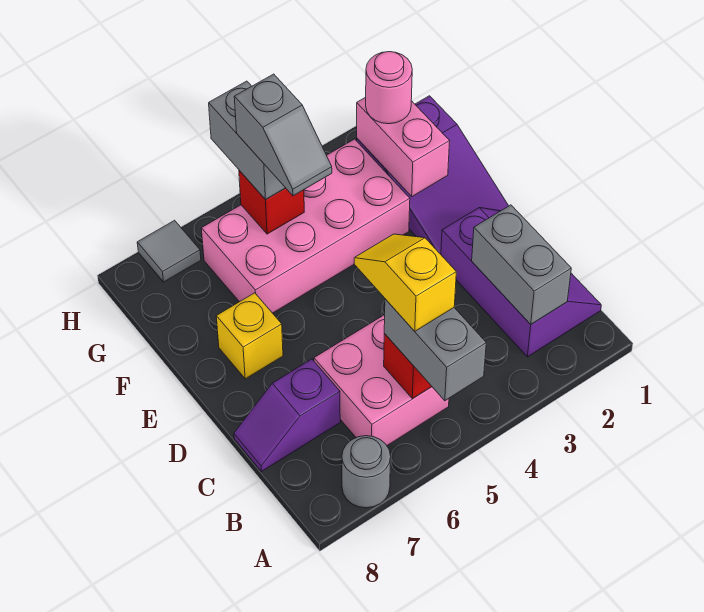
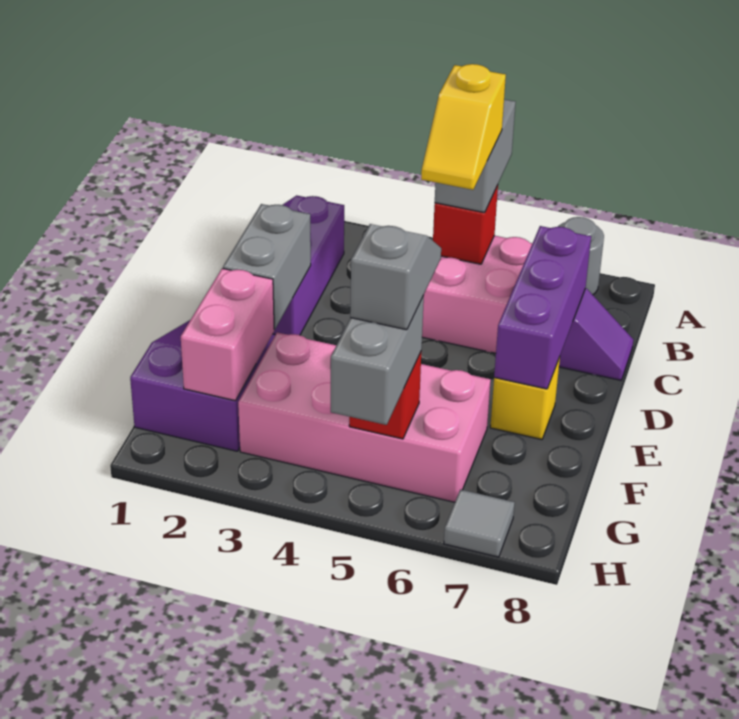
grey brick B2:C2 level 2 -> grey brick D2:E2 level 2
none -> purple brick C7:E7 level 2
pink round brick G2 level 3 -> none

